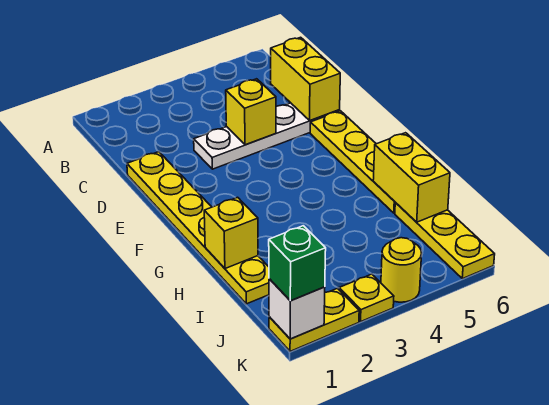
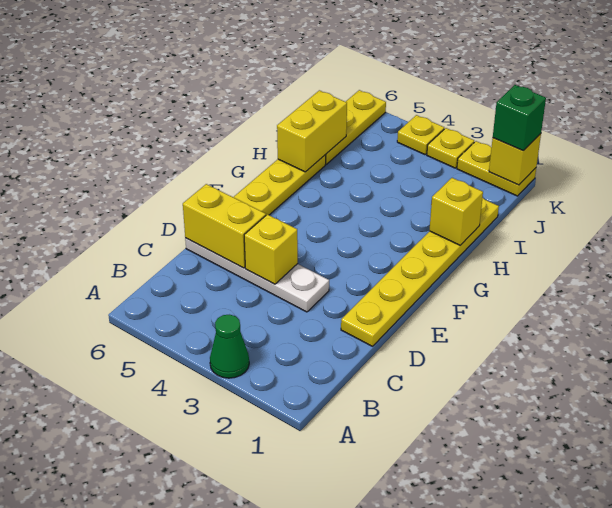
none -> green cone A3 level 1
yellow brick C6:D6 level 2 -> yellow brick D5:D6 level 2
white brick K1 level 2 -> yellow brick K1 level 2
yellow round brick K4 level 1 -> yellow plate K4 level 1

